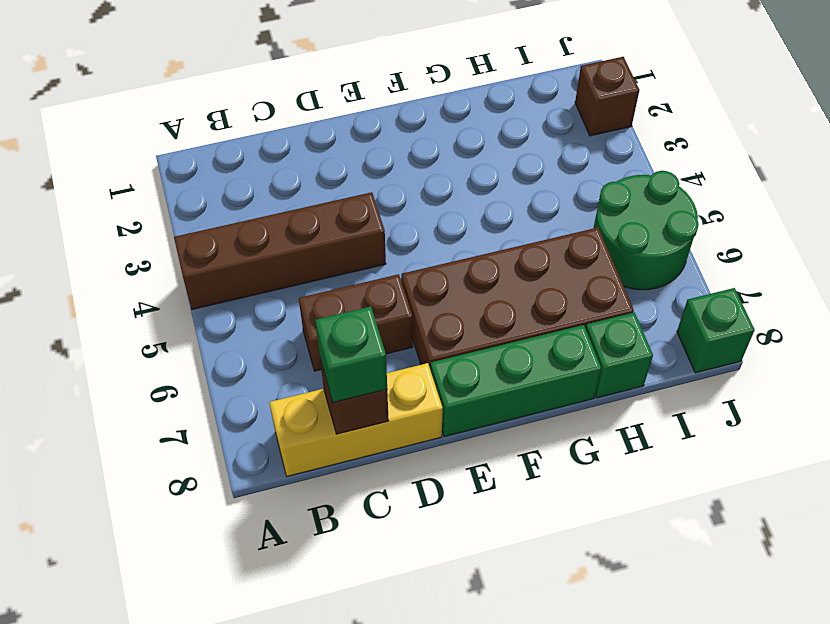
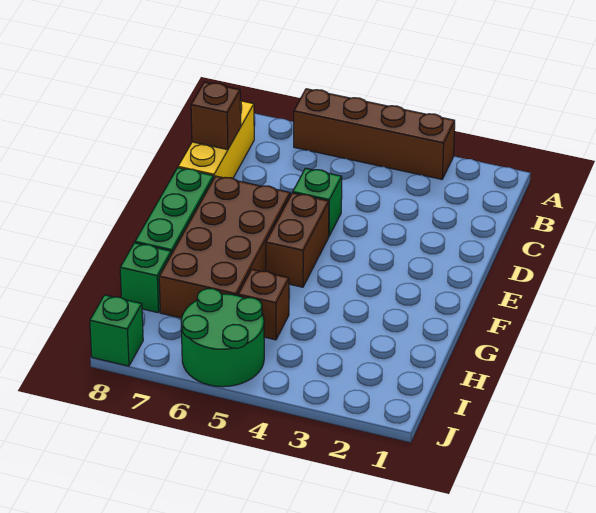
brown brick A4:D4 level 1 -> brown brick A3:A6 level 1
brown brick C6:D6 level 1 -> brown brick E5:F5 level 1
green brick C8 level 3 -> green brick D5 level 1
brown brick J2 level 1 -> brown brick H5 level 1

